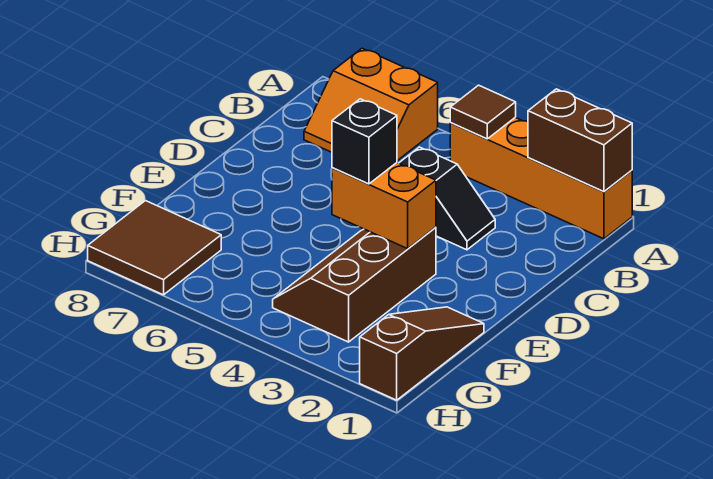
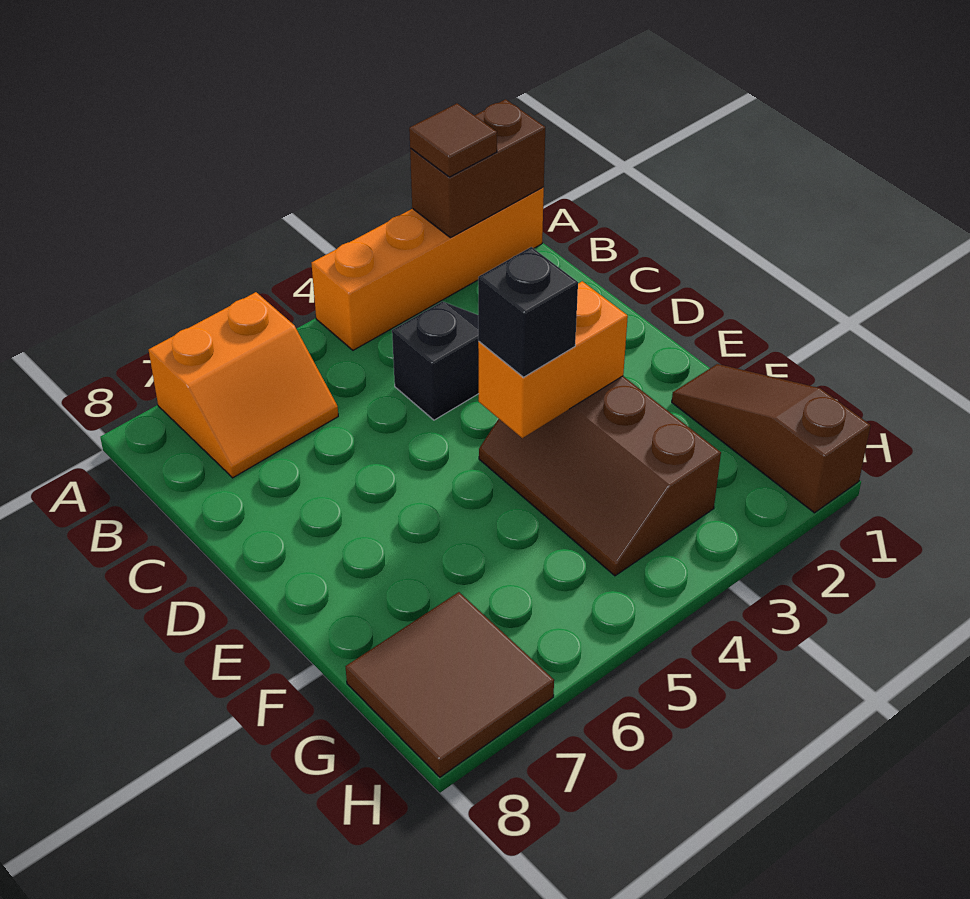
brown tile A4 level 2 -> brown tile A2 level 3

